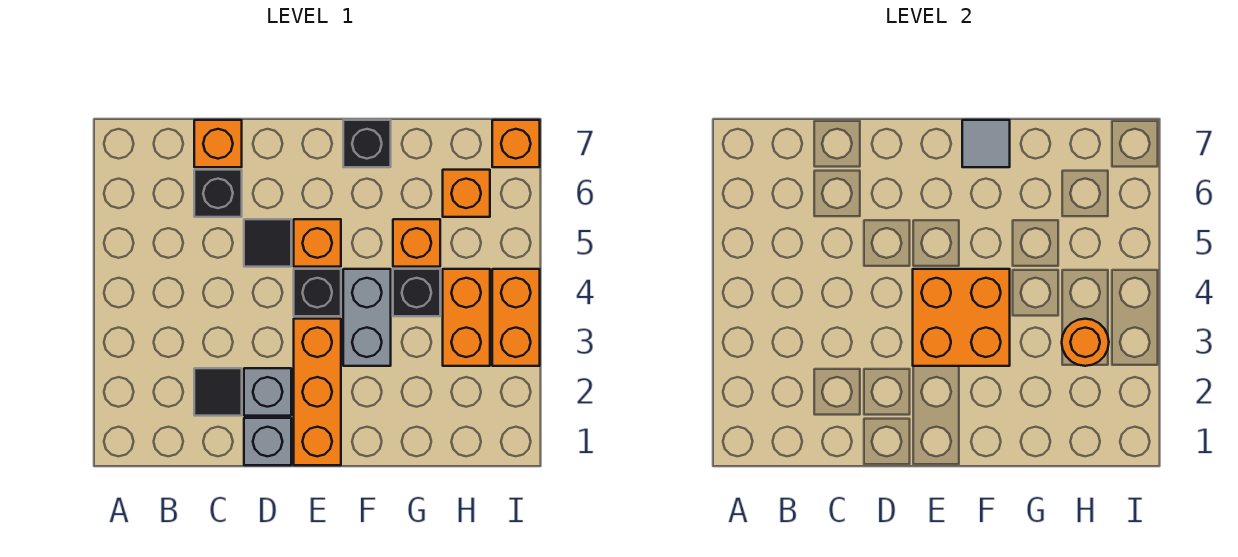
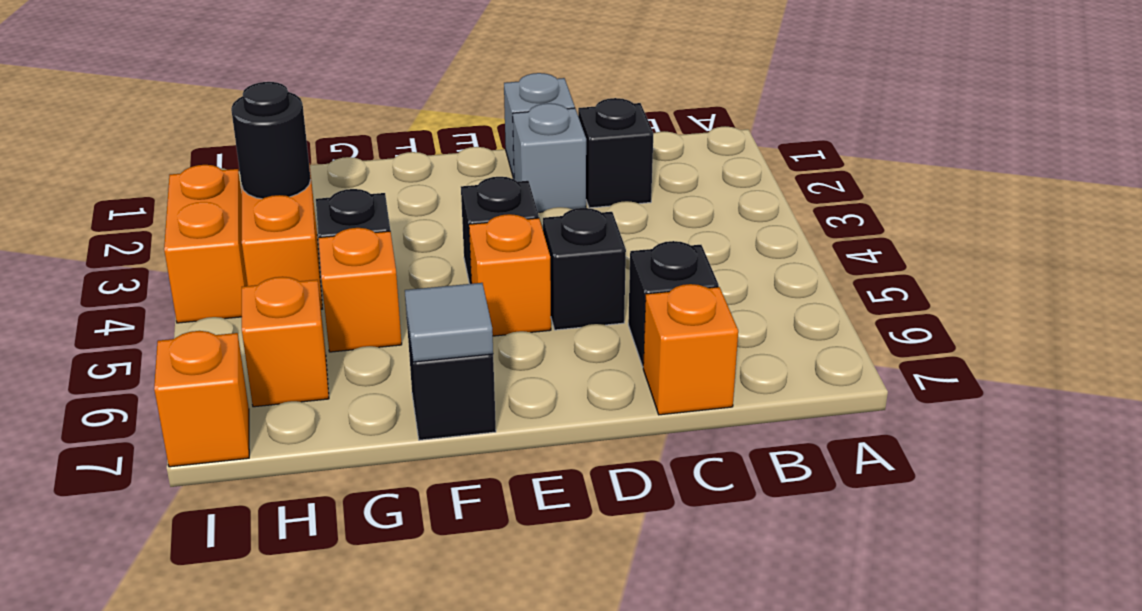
black tile C2 level 1 -> black brick C2 level 1
black tile D5 level 1 -> black brick D5 level 1
orange brick E1:E3 level 1 -> none
orange brick E3:F4 level 2 -> none
grey brick F3:F4 level 1 -> none
orange round brick H3 level 2 -> black round brick H3 level 2

